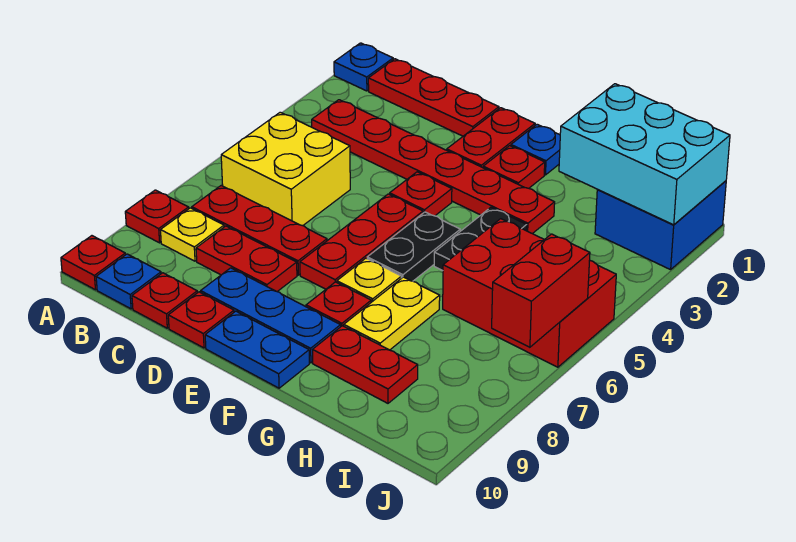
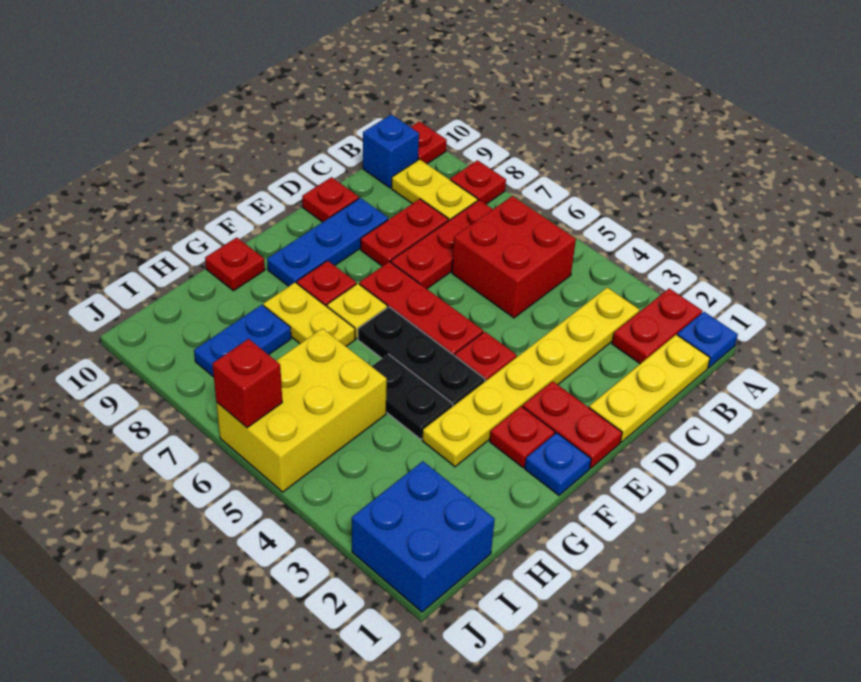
red plate B1:D1 level 1 -> yellow plate B1:D1 level 1
red plate B3:G3 level 1 -> yellow plate B3:G3 level 1
yellow brick B5:C6 level 1 -> red brick B5:C6 level 1
yellow plate B8 level 1 -> yellow plate B8:B9 level 1
blue plate B10 level 1 -> blue brick B10 level 1
red plate C10 level 1 -> red plate G10 level 1
blue plate E10:F10 level 1 -> blue plate H8:I8 level 1
black plate F5:F6 level 1 -> black plate F4:F6 level 1
red plate G9:H9 level 1 -> red plate A2:B2 level 1
cyan brick H1:J2 level 2 -> none
red brick H5:J6 level 1 -> yellow brick H5:J6 level 1
red brick J6:J7 level 2 -> red brick J6 level 2

